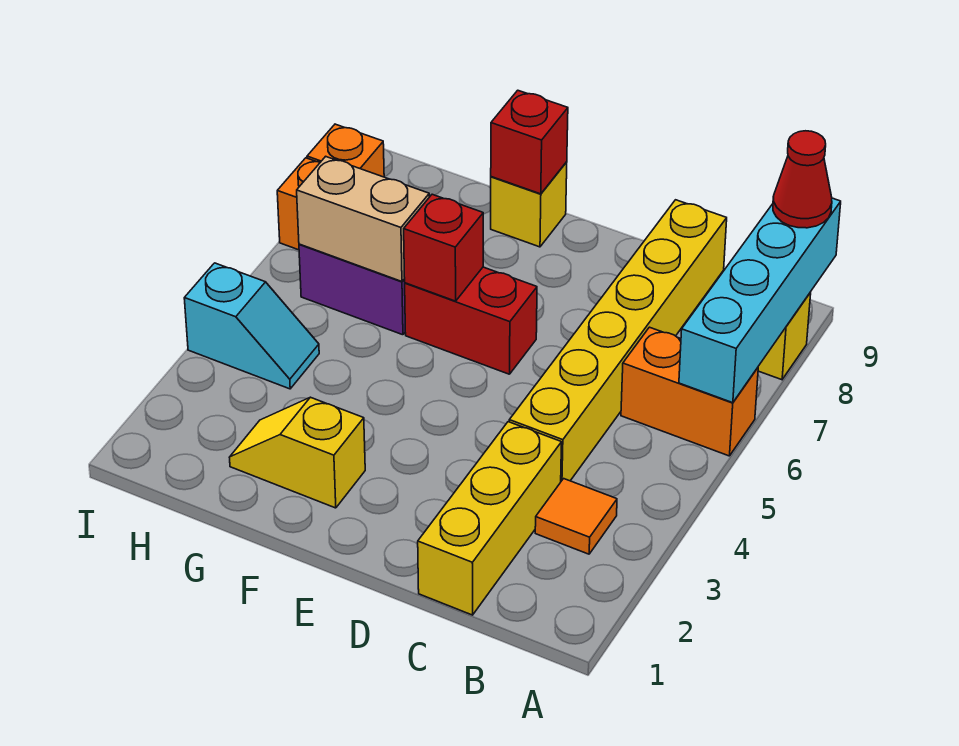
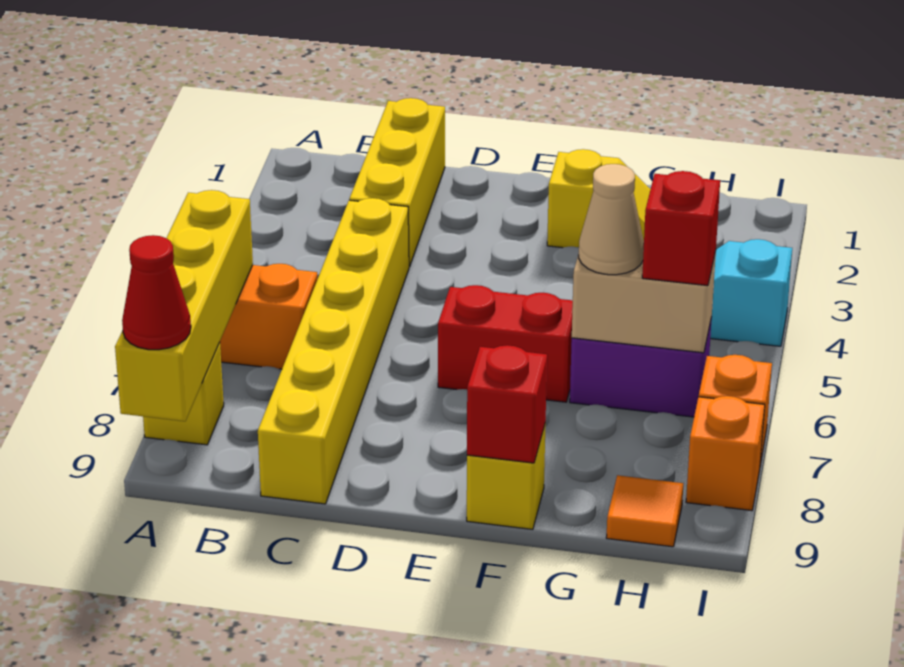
cyan brick A6:A9 level 2 -> yellow brick A6:A9 level 2
orange tile B3 level 1 -> orange tile H9 level 1
red brick F6 level 2 -> red brick H6 level 3
none -> tan cone G6 level 3

